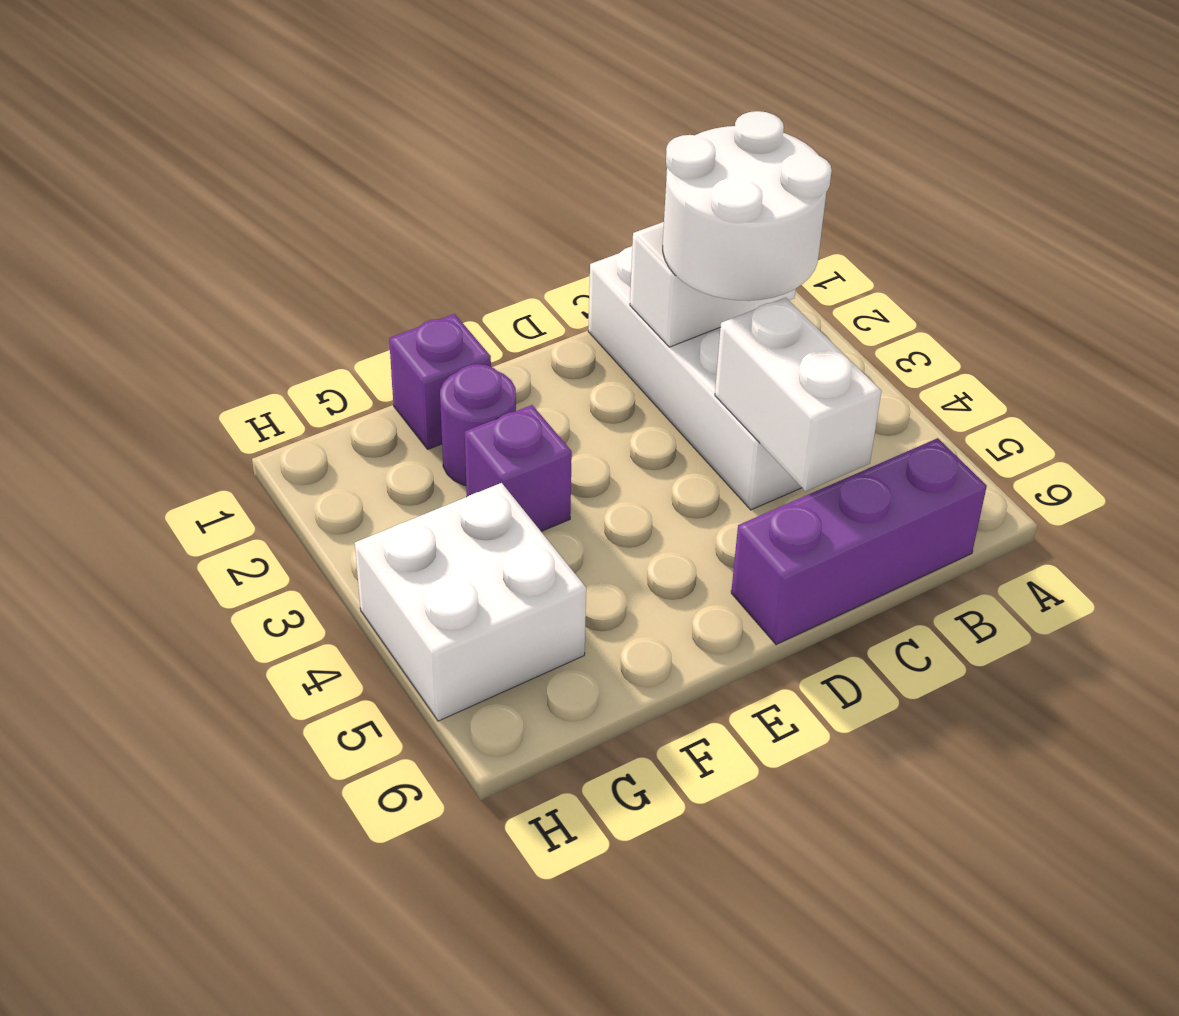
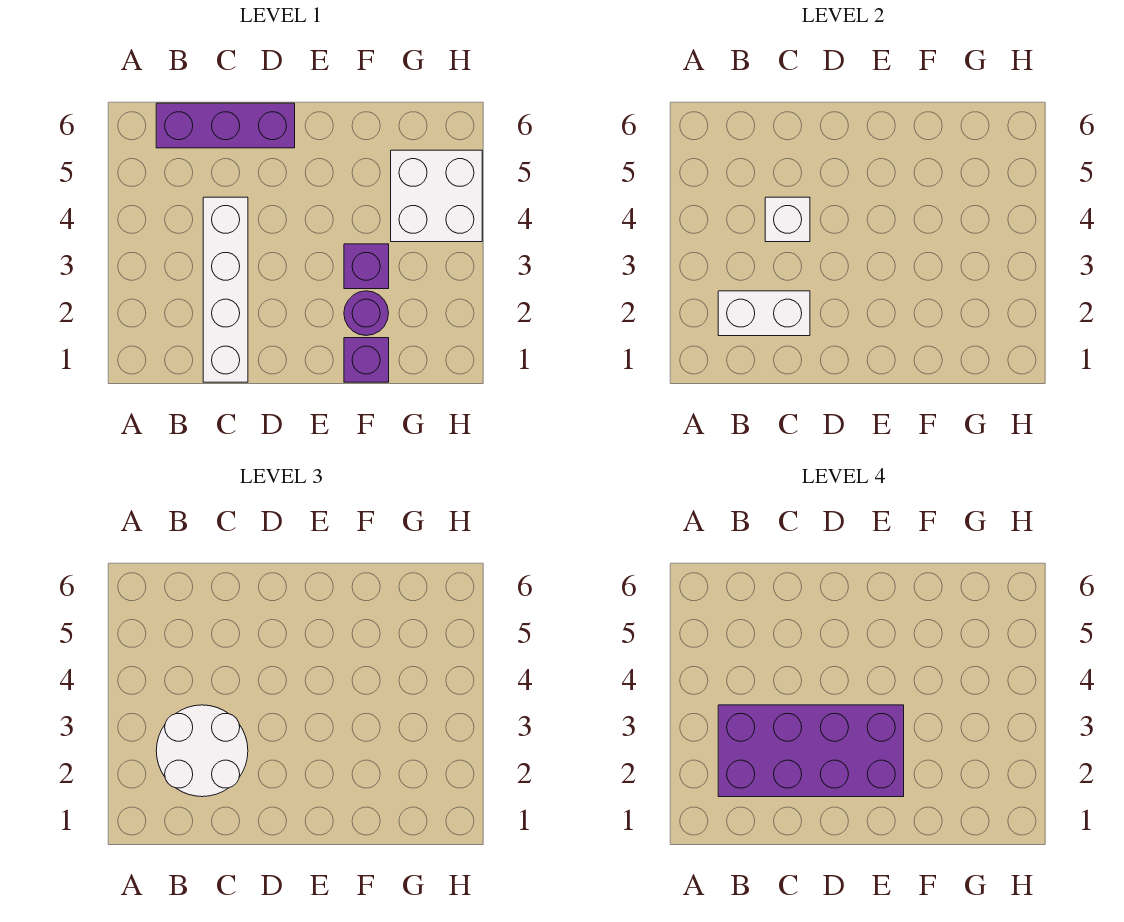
none -> purple brick B2:E3 level 4
white brick C4:C5 level 2 -> white brick C4 level 2

